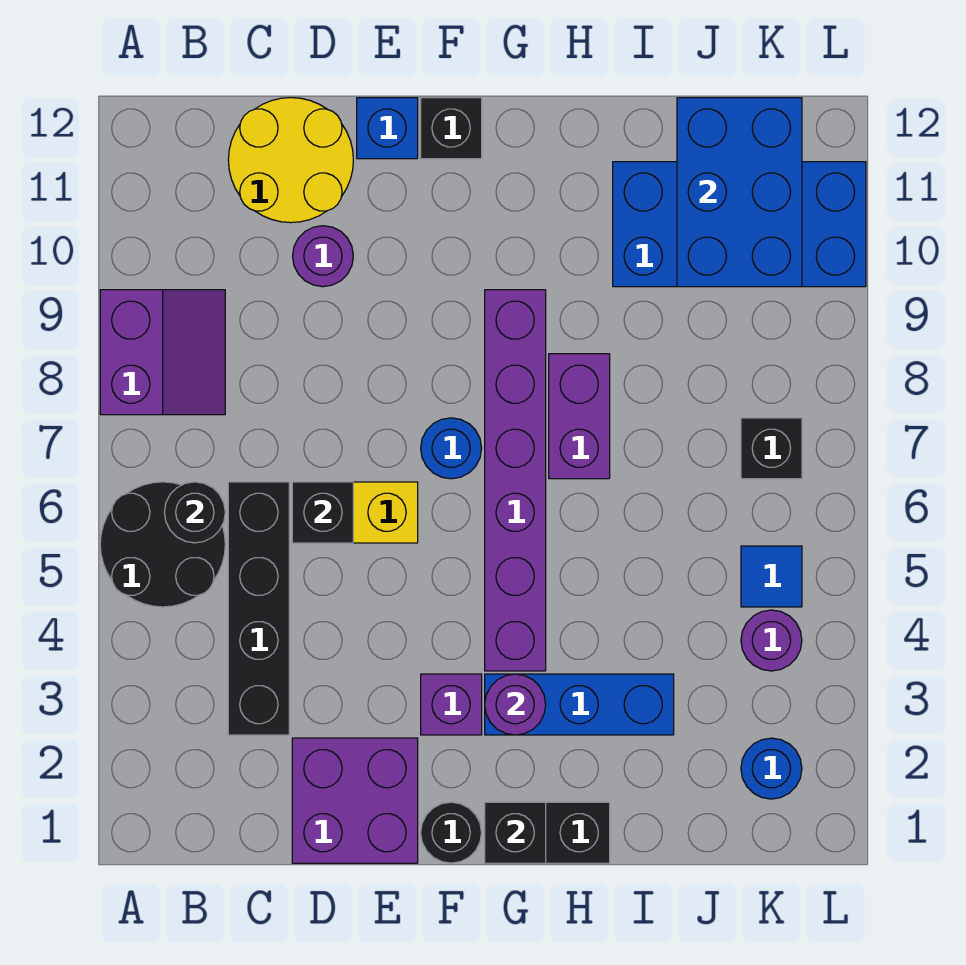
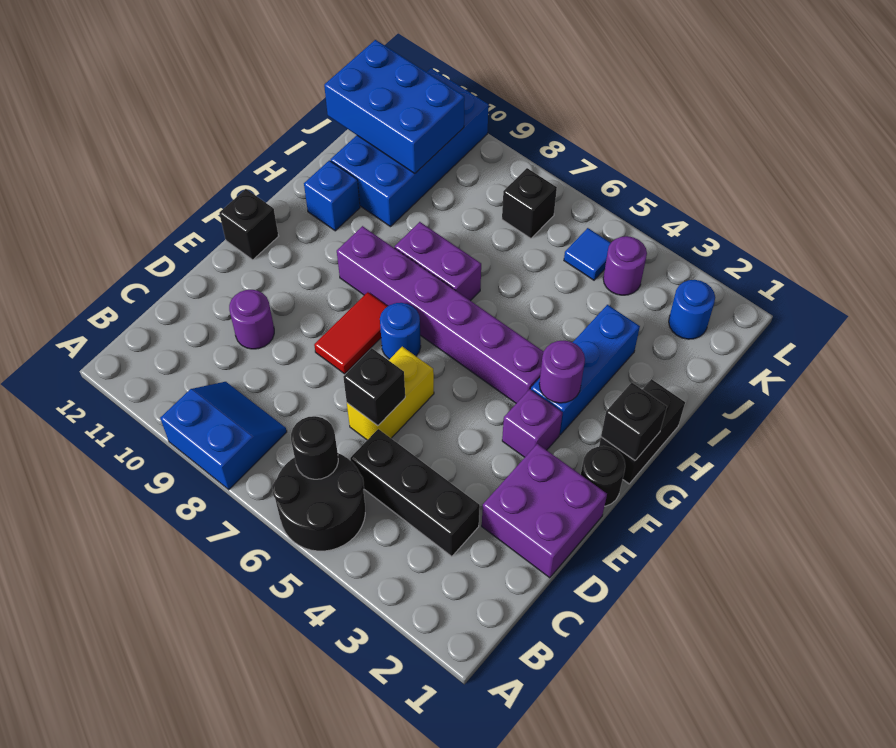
purple slope A8:B9 level 1 top A -> blue slope A8:B9 level 1 top A
black brick C3:C6 level 1 -> black brick C3:C5 level 1
yellow round brick C11:D12 level 1 -> none
none -> red tile E8:F8 level 1
blue brick E12 level 1 -> blue brick H11 level 1

